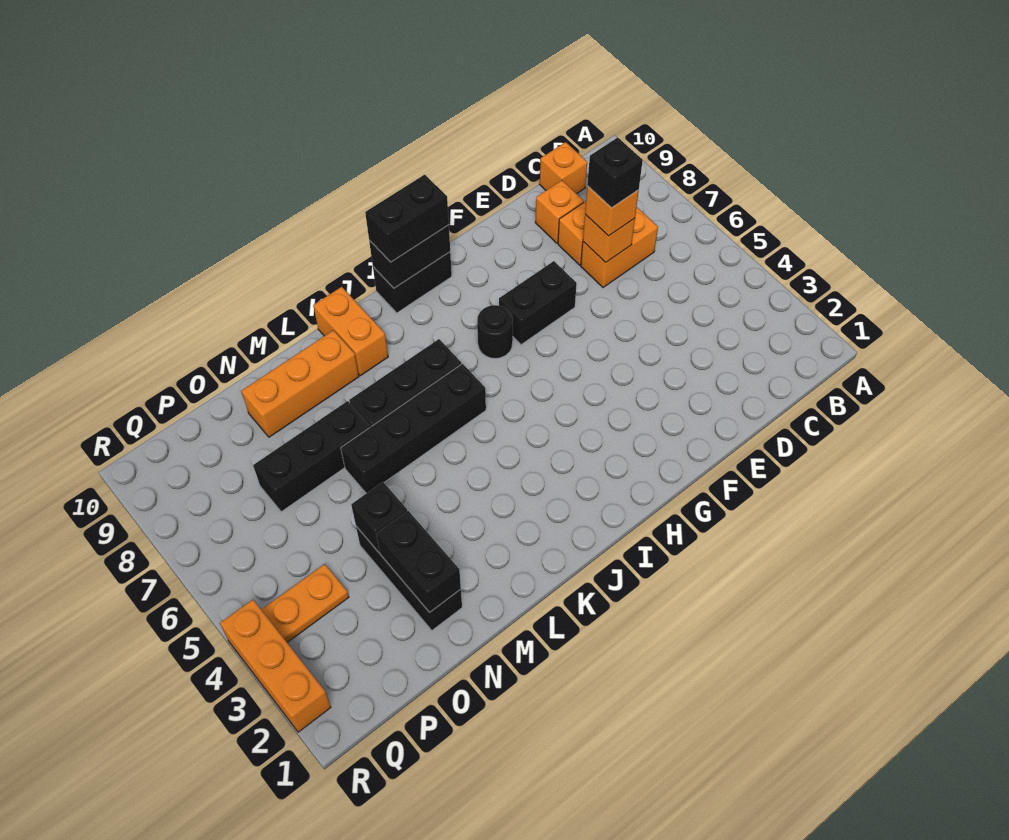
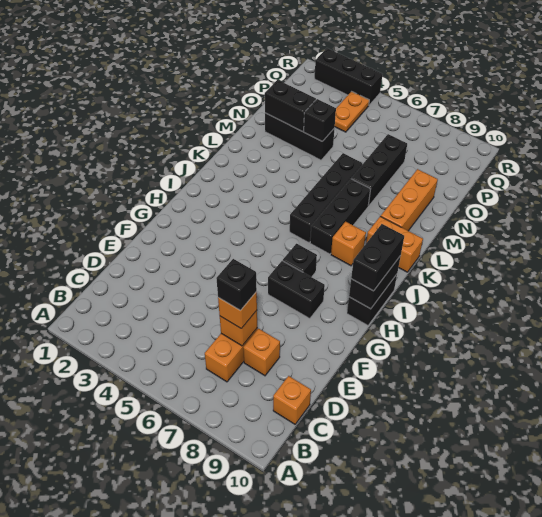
orange brick D9 level 1 -> orange brick J8 level 1
black brick F7:G7 level 1 -> black brick G7:G8 level 1
black round brick H7 level 1 -> black brick H7 level 1
orange brick R2:R4 level 1 -> black brick R2:R4 level 1

